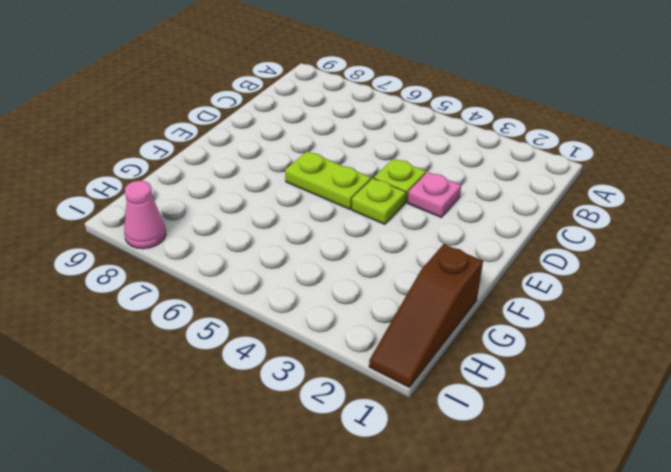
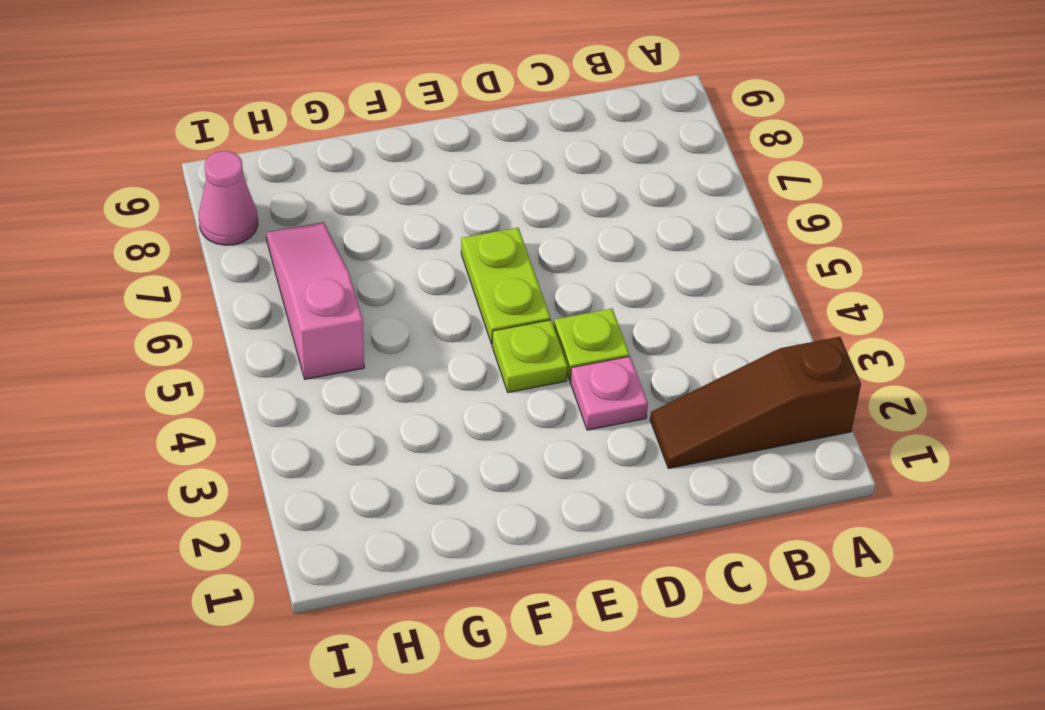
brown slope G1:I1 level 1 top G -> brown slope A2:C2 level 1 top A
none -> pink slope H5:H7 level 1 top 5

